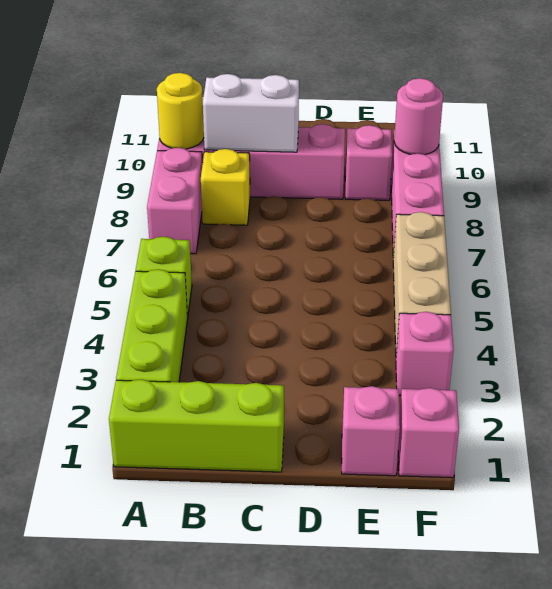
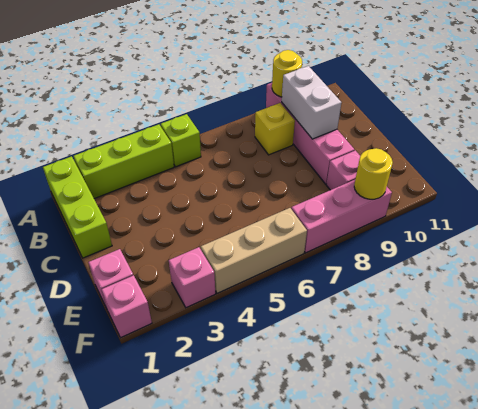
pink brick A7:A8 level 1 -> none
pink round brick F9 level 2 -> yellow round brick F9 level 2

